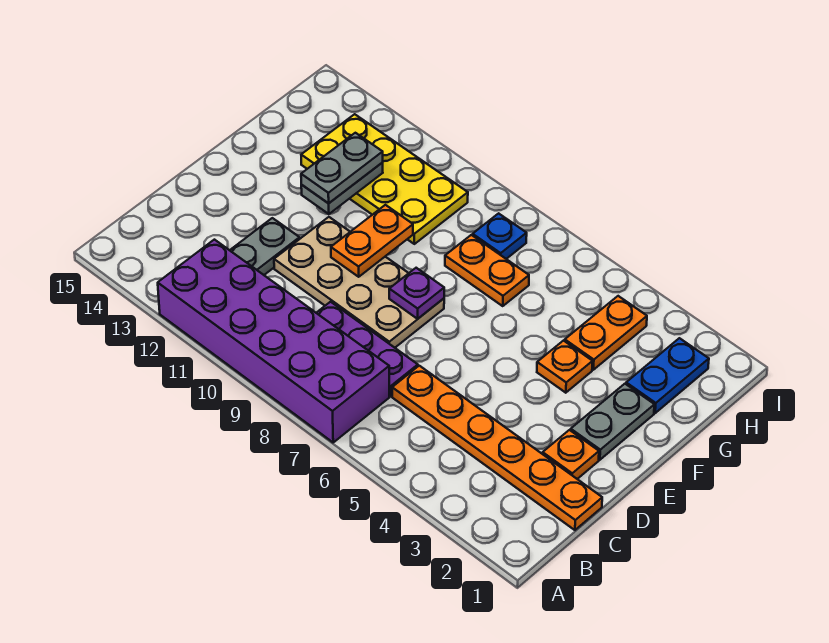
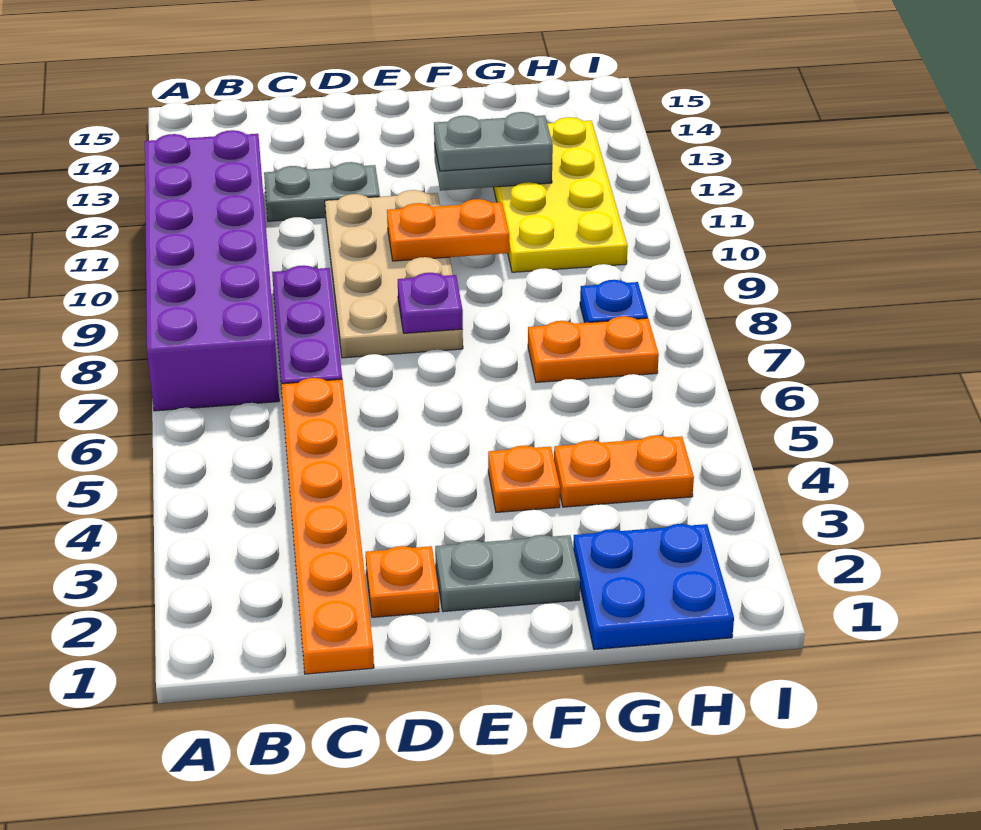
blue plate G2:H2 level 1 -> blue plate G1:H2 level 1
orange plate G7:G8 level 1 -> orange plate G7:H7 level 1

